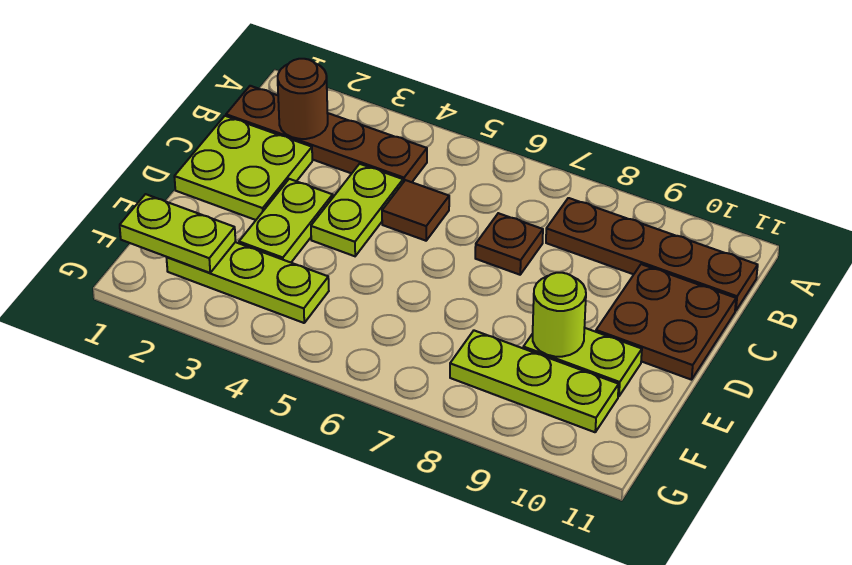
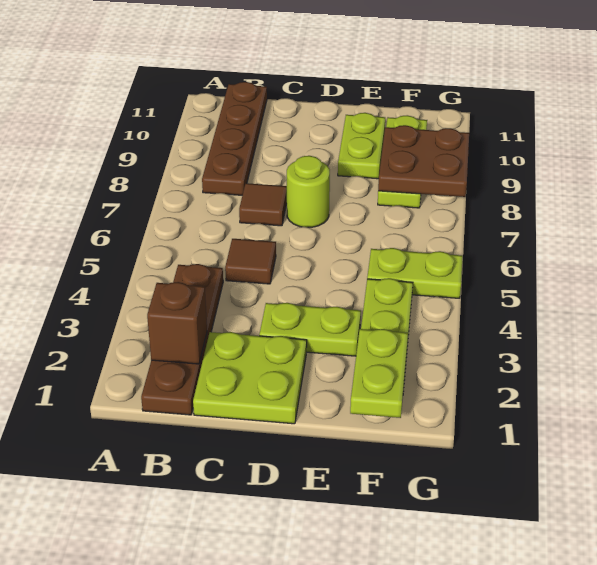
brown round brick B2 level 2 -> brown brick B2 level 2
lime plate C4:D4 level 1 -> lime plate F5:G5 level 1
brown plate C7 level 1 -> brown tile C7 level 1
brown plate C10:D11 level 1 -> brown plate F8:G9 level 2
lime round brick E9 level 2 -> lime round brick D7 level 1

